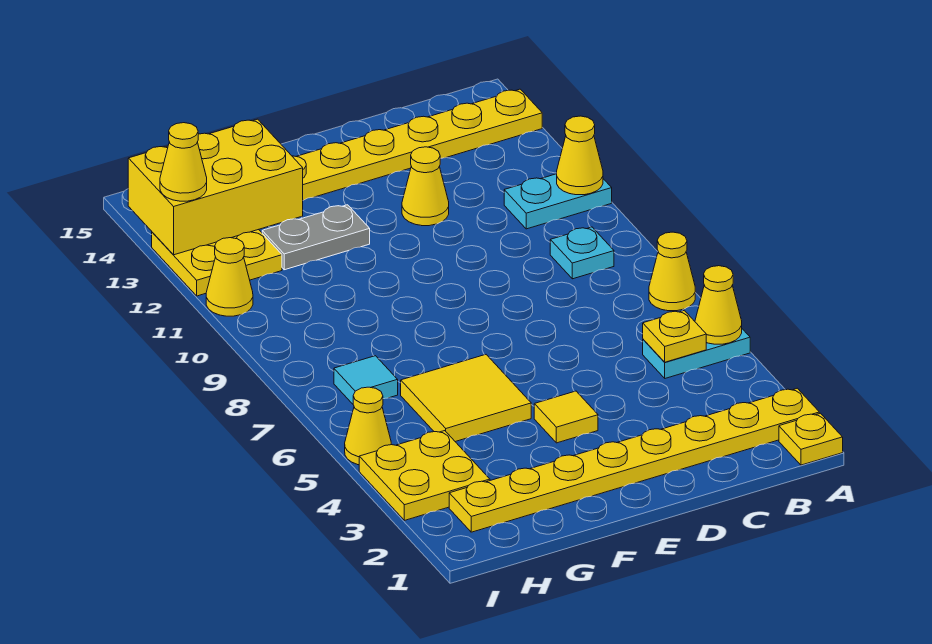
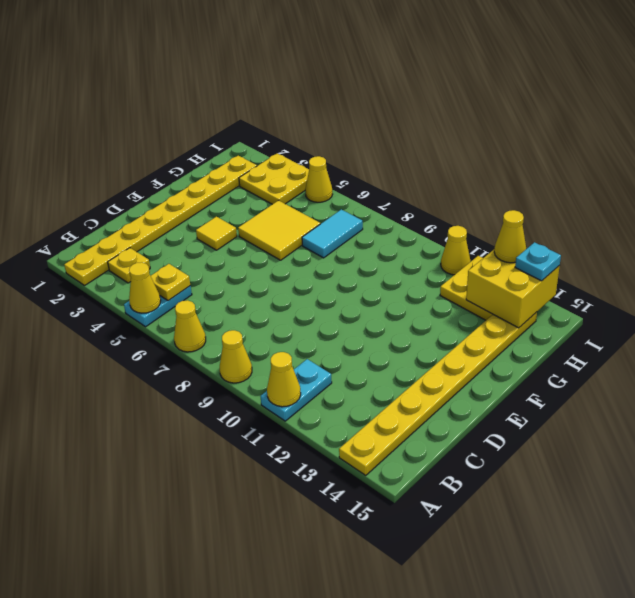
yellow plate A1 level 1 -> yellow plate B3 level 1
cyan plate B9 level 1 -> cyan plate I14 level 3
yellow cone D12 level 1 -> yellow cone A9 level 1
grey plate F12:G12 level 1 -> none
yellow brick G13:I14 level 2 -> yellow brick H13:I14 level 2
cyan tile H7 level 1 -> cyan tile G7:H7 level 1

